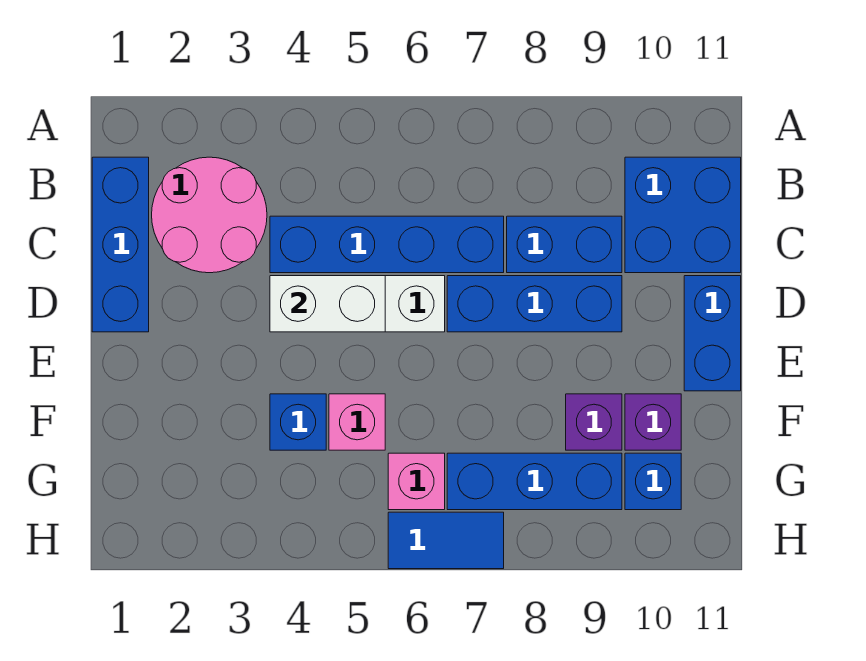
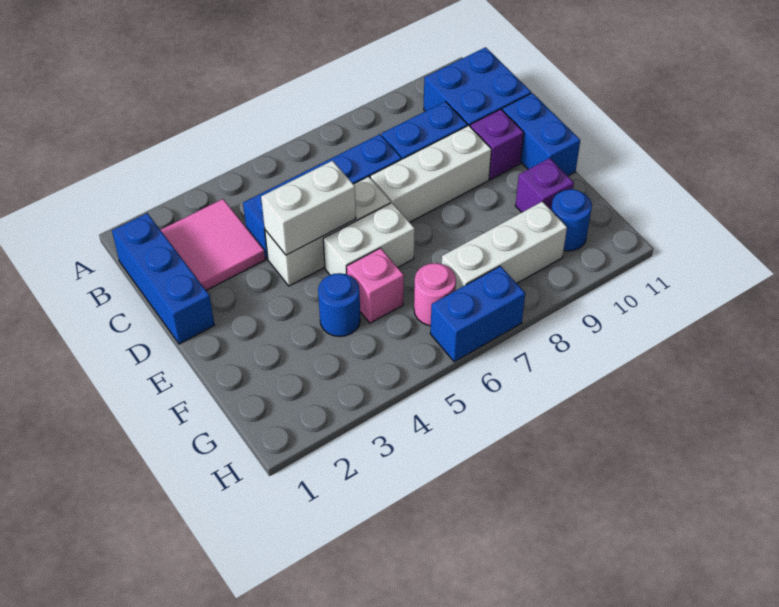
pink round brick B2:C3 level 1 -> pink tile B2:C3 level 1
blue brick D7:D9 level 1 -> white brick D7:D9 level 1
none -> white brick E5:E6 level 1
blue brick F4 level 1 -> blue round brick F4 level 1
purple brick F9 level 1 -> purple brick D10 level 1
pink brick G6 level 1 -> pink round brick G6 level 1
blue brick G7:G9 level 1 -> white brick G7:G9 level 1
blue brick G10 level 1 -> blue round brick G10 level 1
blue tile H6:H7 level 1 -> blue brick H6:H7 level 1

